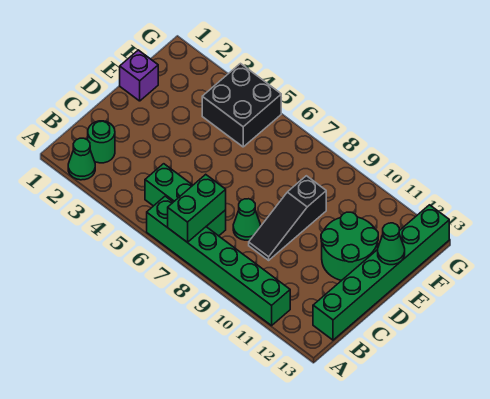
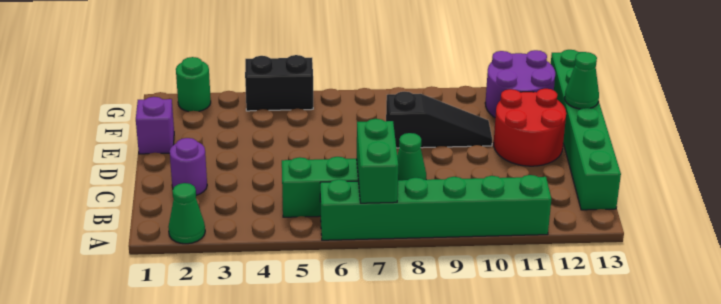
green round brick B2 level 1 -> green round brick G2 level 1
none -> purple round brick C2 level 1
black slope C9:E9 level 1 top E -> black slope E8:E10 level 1 top 8
green round brick D11:E12 level 1 -> red round brick D11:E12 level 1
black brick F4:G5 level 1 -> black brick G4:G5 level 1
none -> purple round brick F11:G12 level 1

